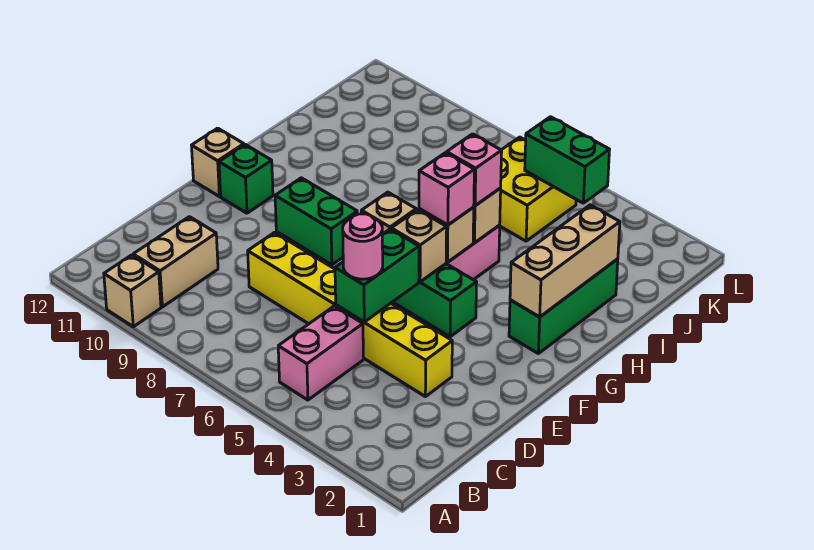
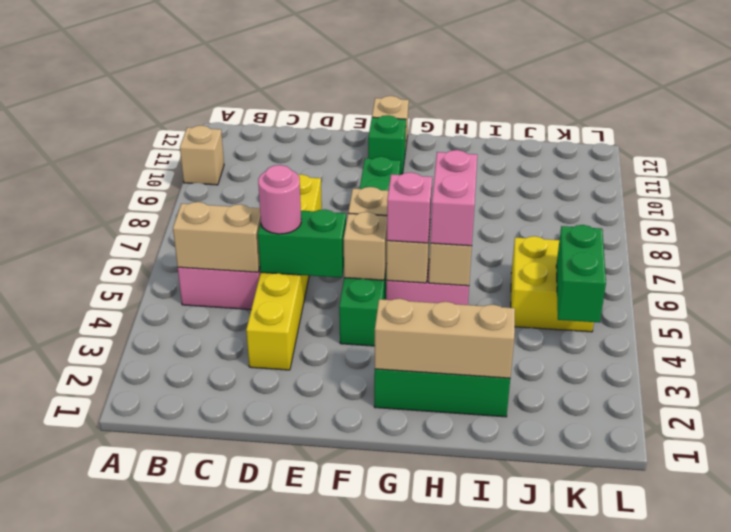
tan brick B10:C10 level 1 -> tan brick B5:C5 level 2
pink brick H5 level 3 -> pink brick H5:H6 level 3

